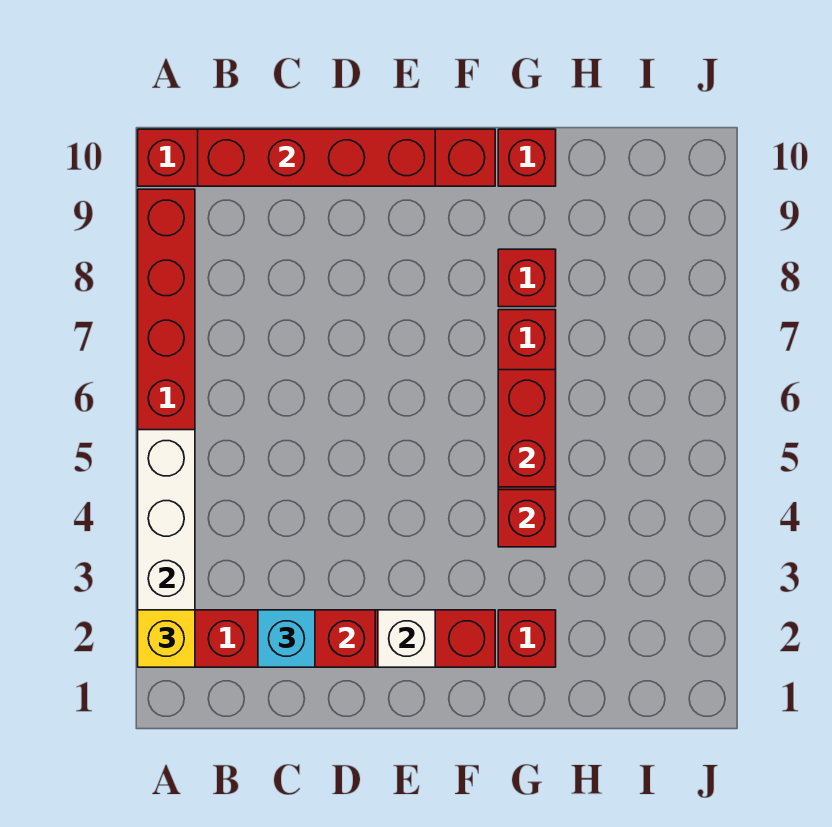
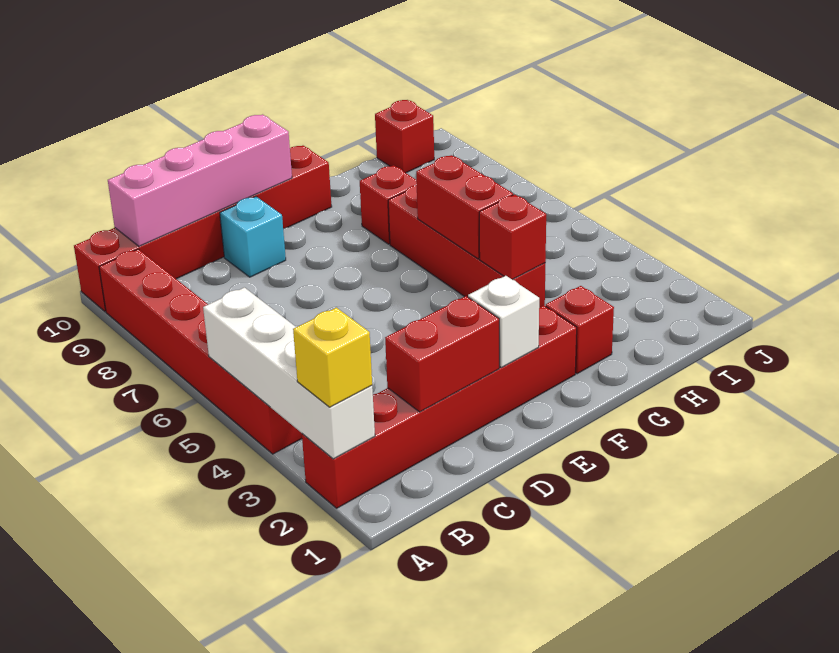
red brick B10:E10 level 2 -> pink brick B10:E10 level 2
cyan brick C2 level 3 -> cyan brick D9 level 1
red brick G10 level 1 -> red brick I10 level 1

